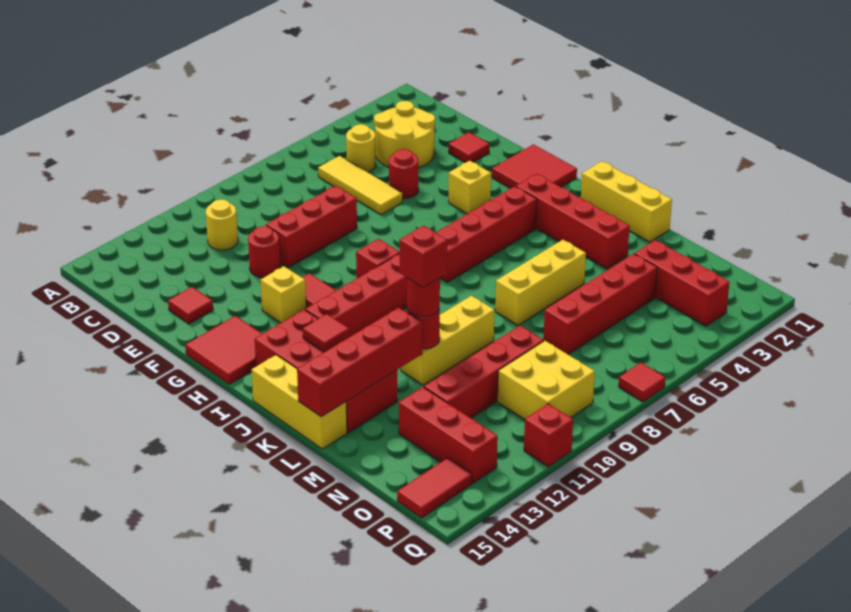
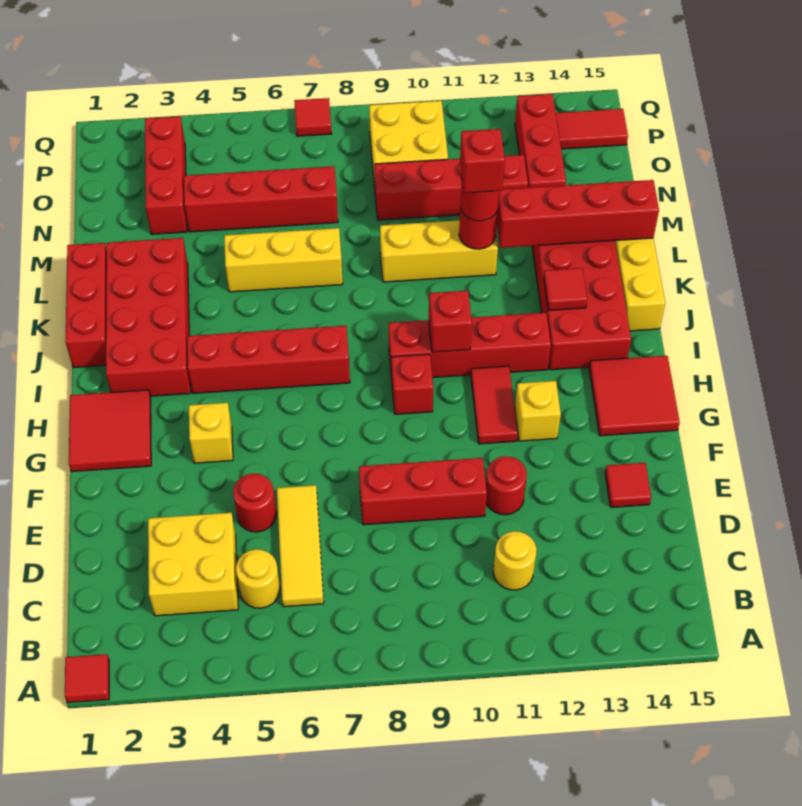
yellow round brick C3:D4 level 1 -> yellow brick C3:D4 level 1
red tile E2 level 1 -> red tile A1 level 1
red brick I3:L3 level 1 -> red brick I2:L3 level 1
yellow brick J1:L1 level 1 -> red brick J1:L1 level 1
red brick Q11 level 1 -> red brick I10 level 2

